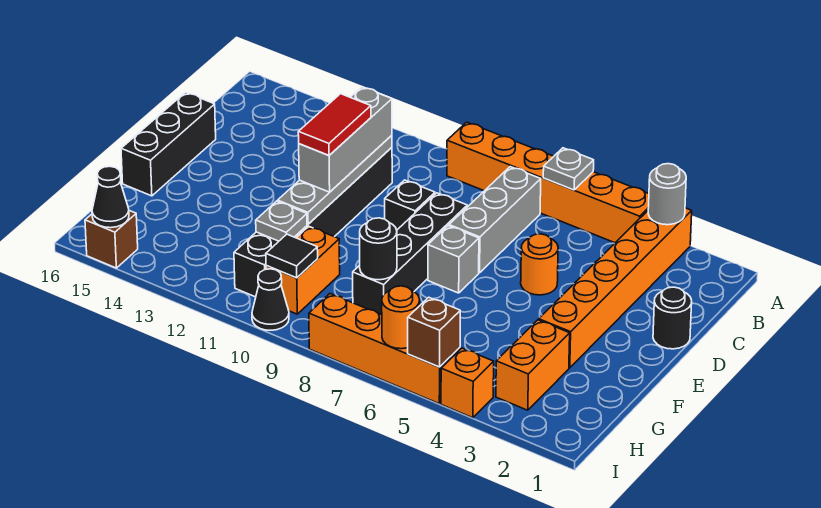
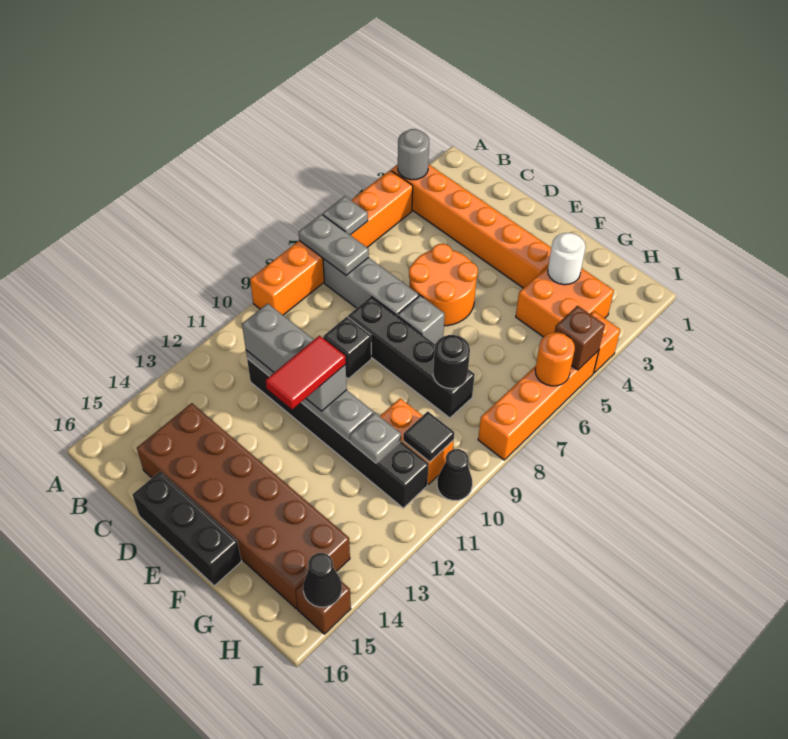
none -> grey plate A7:B7 level 2
none -> brown brick C14:H15 level 1
black round brick D1 level 1 -> none
orange round brick D5 level 1 -> orange round brick D5:E6 level 1
red tile D11:E11 level 4 -> red tile E11:E12 level 4
orange brick G3:H3 level 1 -> orange brick G3:H4 level 1
none -> white round brick G3 level 2

